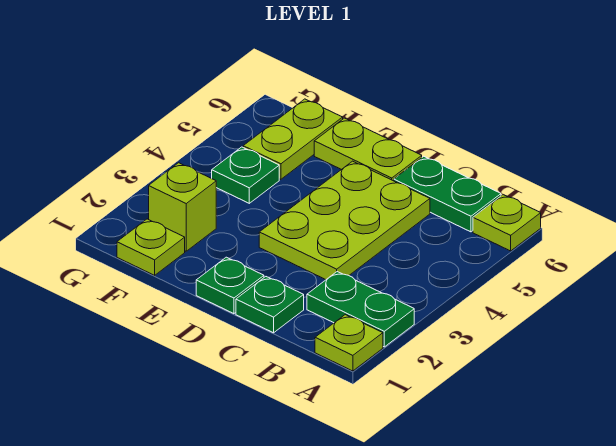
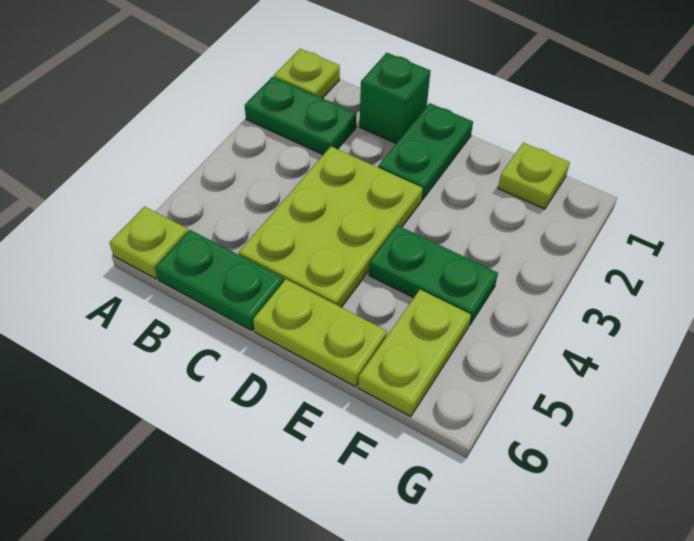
green plate C1 level 1 -> green brick C1 level 1
green plate D1 level 1 -> green plate D1:D2 level 1
lime brick F2 level 1 -> none
green plate F4 level 1 -> green plate E4:F4 level 1

